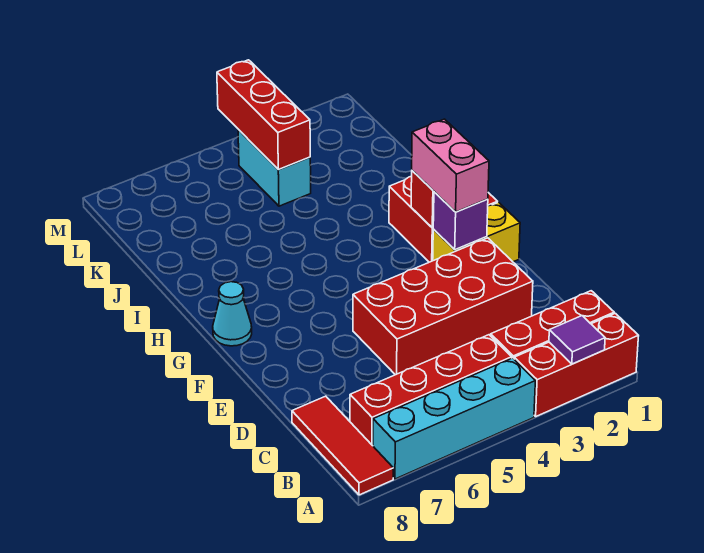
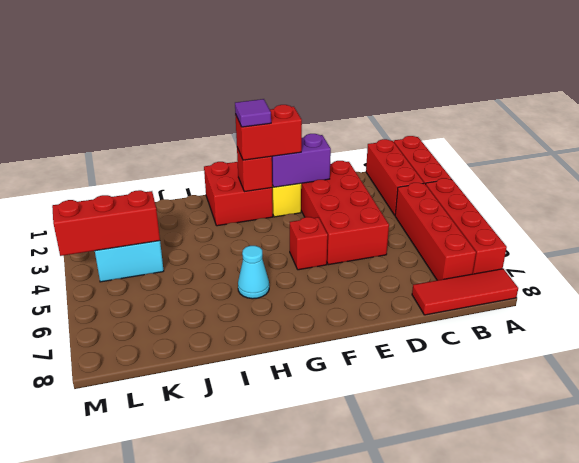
purple tile A2 level 2 -> purple tile G2 level 4
cyan brick A4:A7 level 1 -> red brick A4:A7 level 1
purple brick F2 level 2 -> purple brick E2:F2 level 2
pink brick F2:G2 level 3 -> red brick F2:G2 level 3
none -> red brick F5 level 1
cyan cone G8 level 1 -> cyan cone H6 level 1

